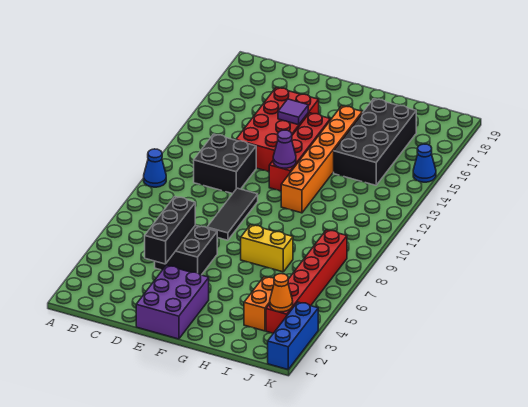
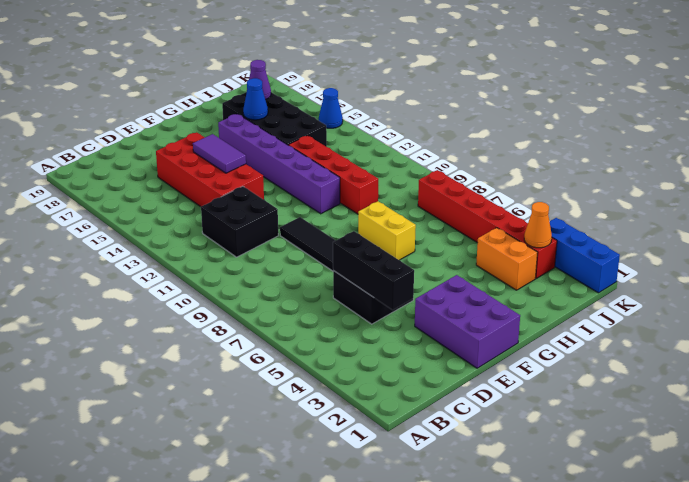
blue cone A10 level 1 -> blue cone H16 level 2
purple tile E15 level 2 -> purple tile E14:E15 level 2
red brick F12:F15 level 1 -> red brick H10:H13 level 1
purple cone F12 level 2 -> purple cone I17 level 2
yellow brick G7:H7 level 1 -> yellow brick G7:G8 level 1
orange brick G11:G16 level 1 -> purple brick G11:G16 level 1

